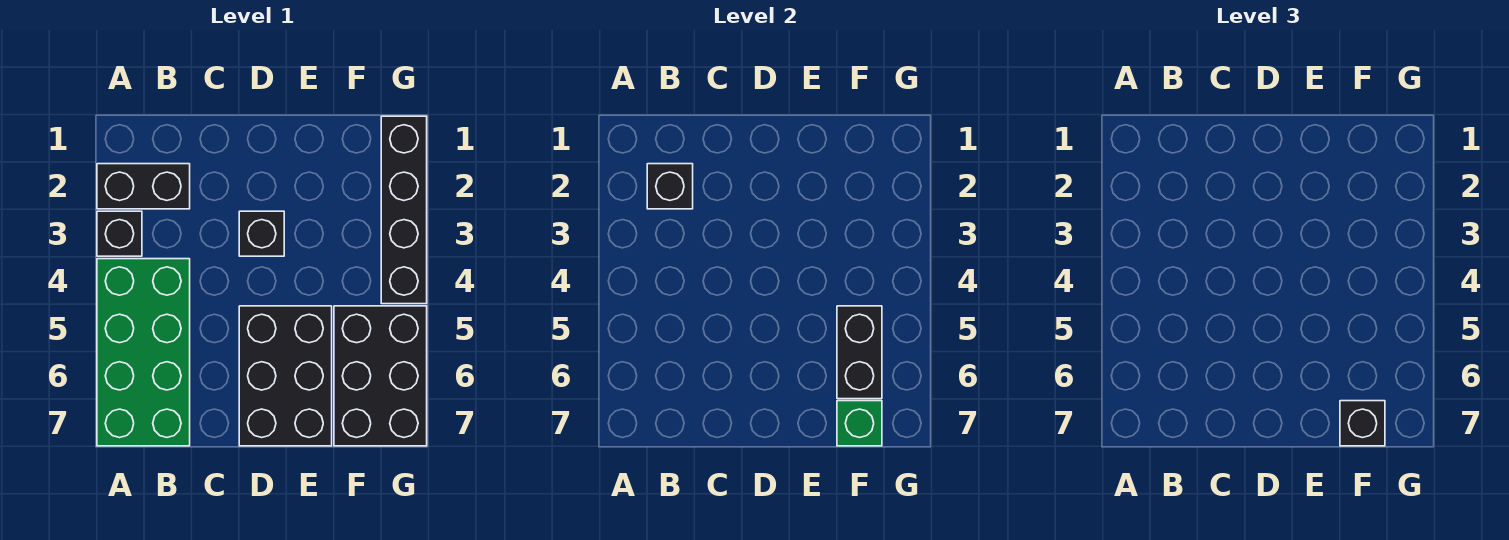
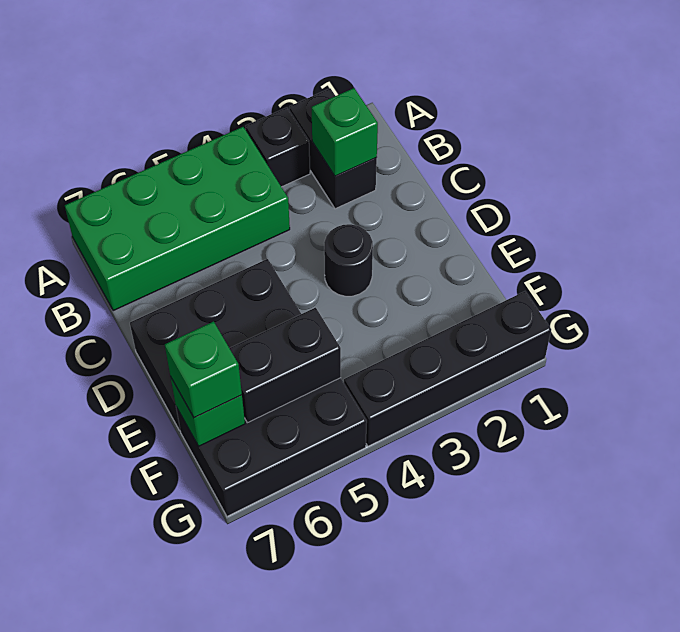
black brick B2 level 2 -> green brick B2 level 2
black brick D3 level 1 -> black round brick D3 level 1
black brick F7 level 3 -> green brick F7 level 3

